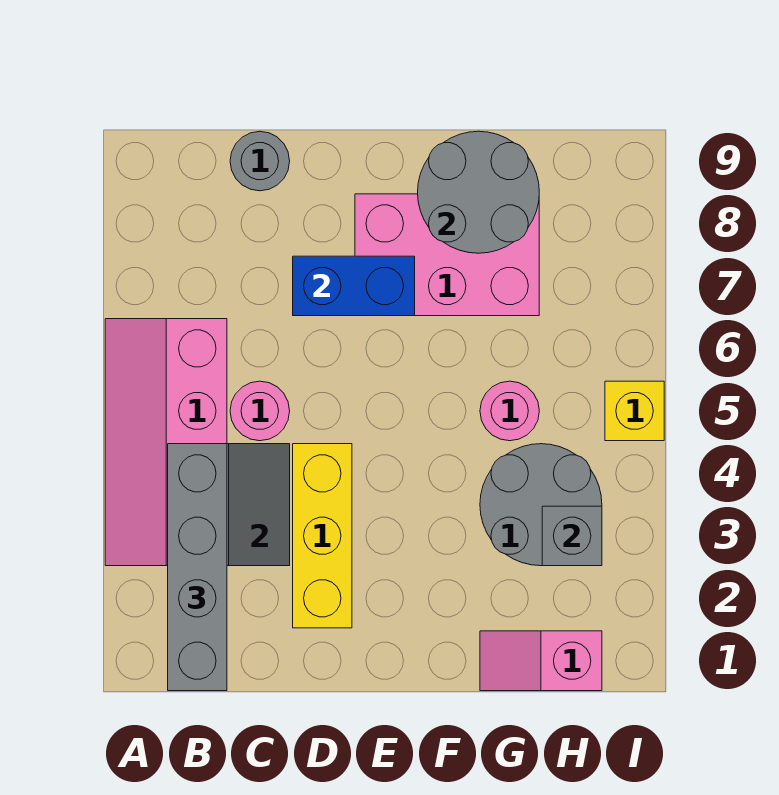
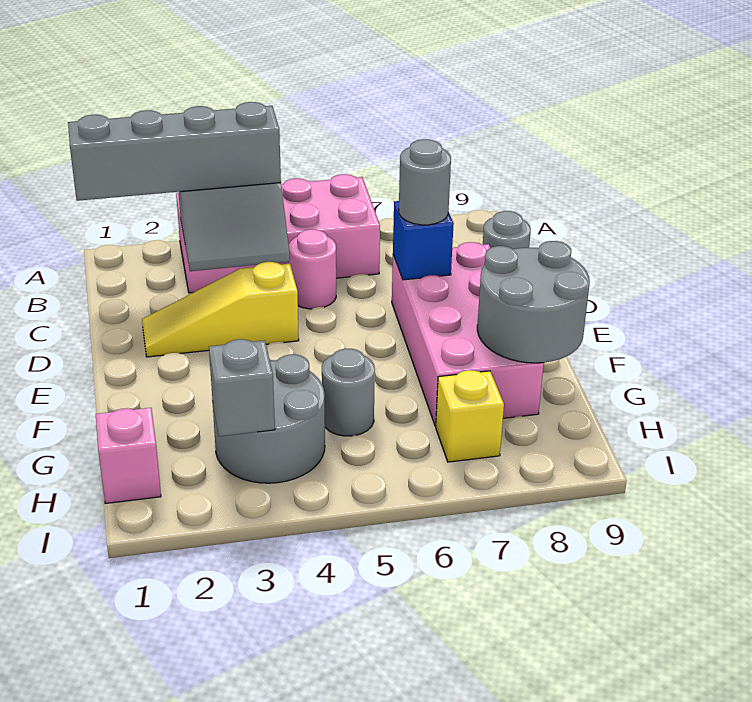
pink slope A3:B6 level 1 top B -> pink brick A3:B6 level 1
yellow brick D2:D4 level 1 -> yellow slope D2:D4 level 1 top 4
blue brick D7:E7 level 2 -> blue brick D7 level 2
none -> grey round brick D7 level 3
pink brick E7:G8 level 1 -> pink brick D7:G8 level 1
pink round brick G5 level 1 -> grey round brick G5 level 1
yellow brick I5 level 1 -> yellow brick H7 level 1

